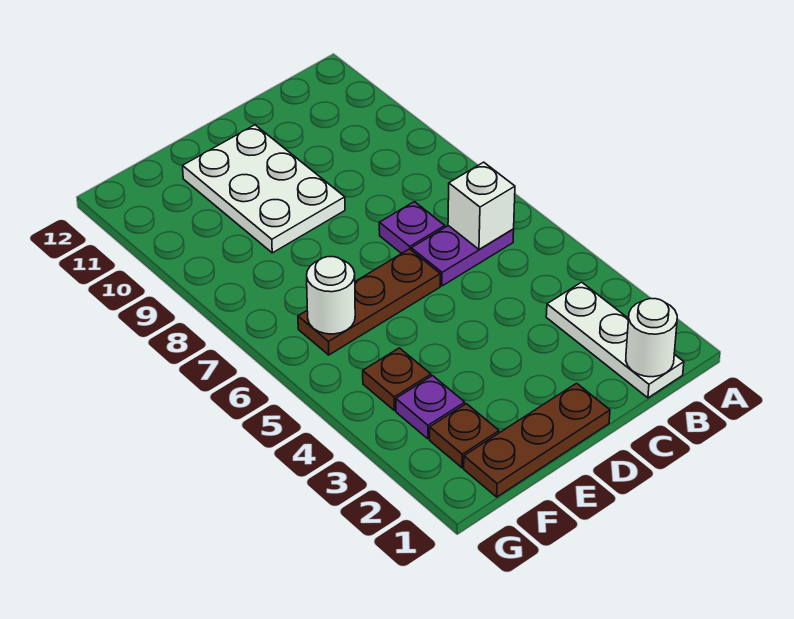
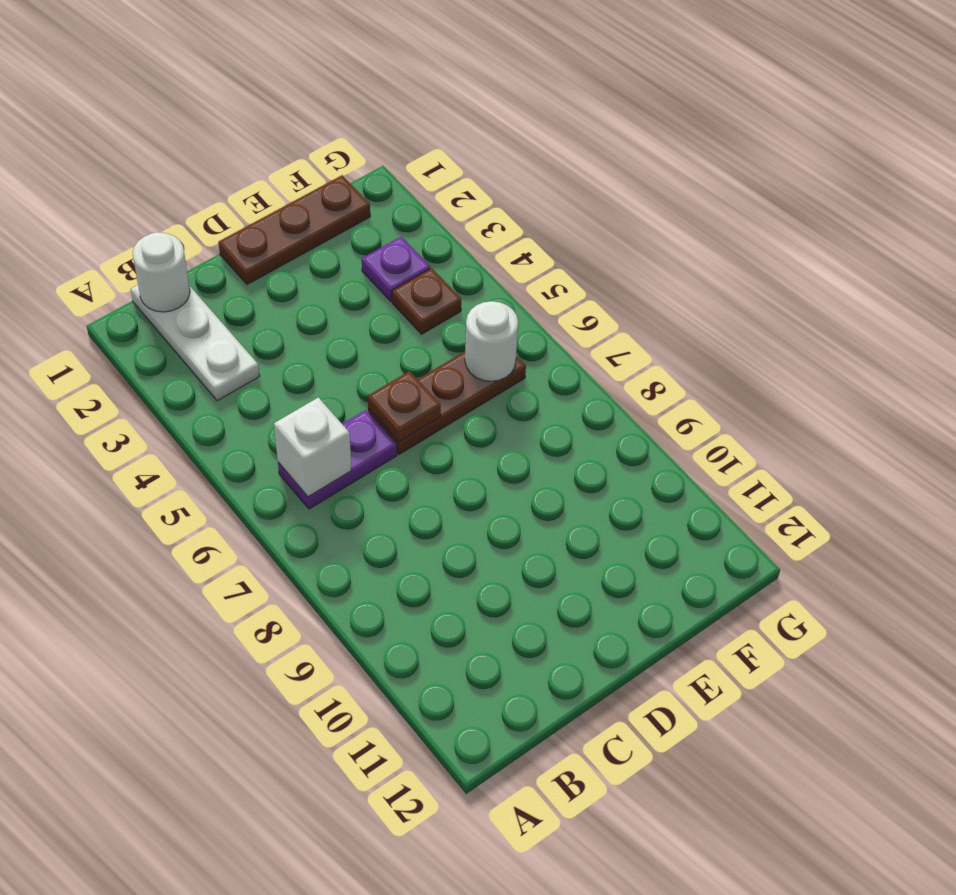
purple plate C7 level 1 -> none
white plate D9:E11 level 1 -> none
brown plate F2 level 1 -> brown plate D6 level 2

